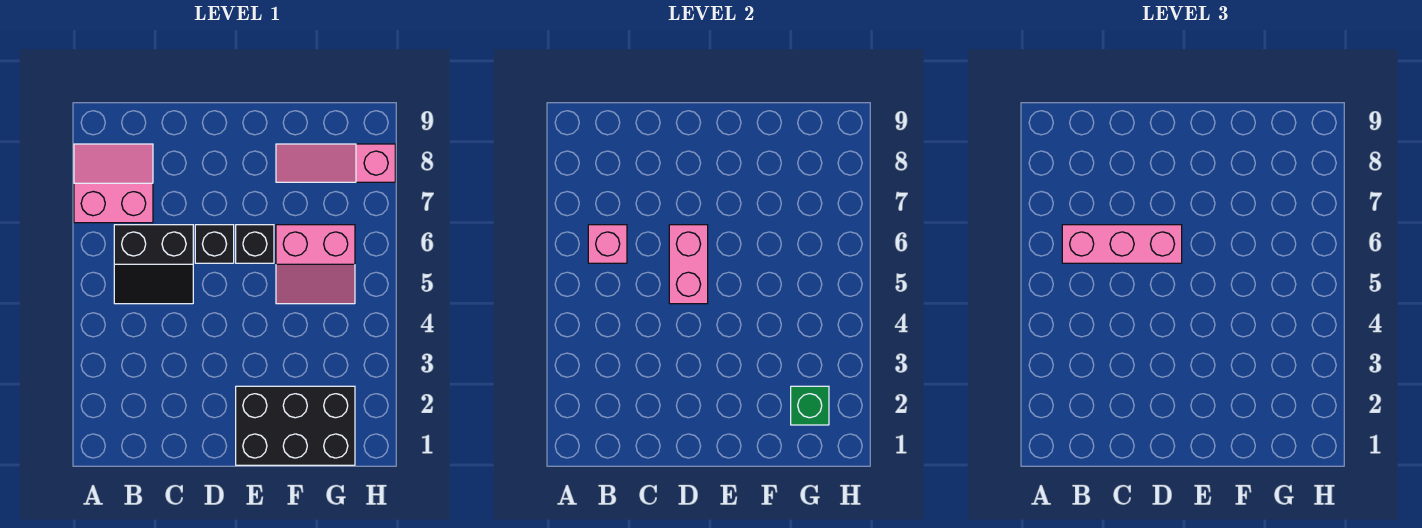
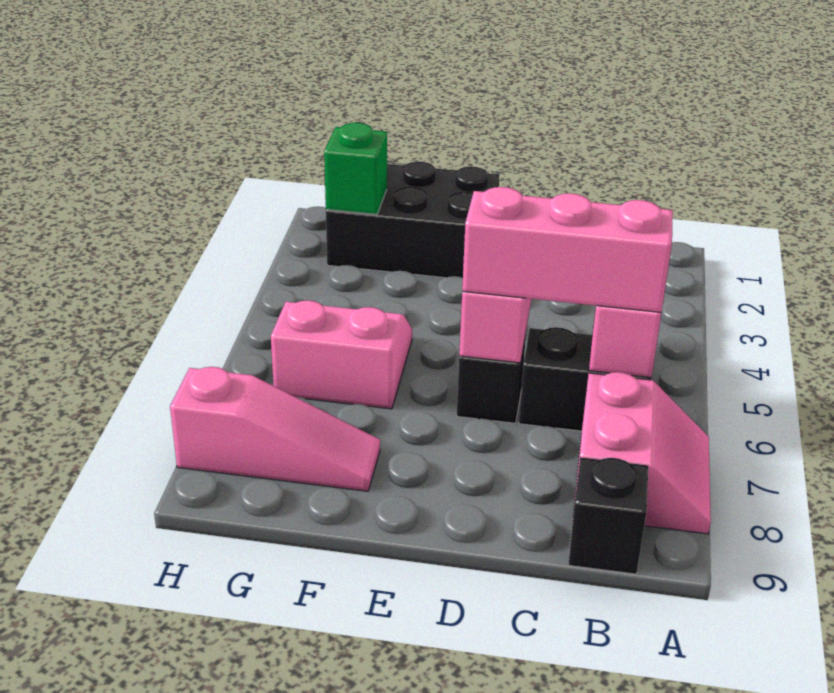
pink slope A7:B8 level 1 top 7 -> pink slope A7:B8 level 1 top B
black brick E6 level 1 -> black brick B9 level 1

